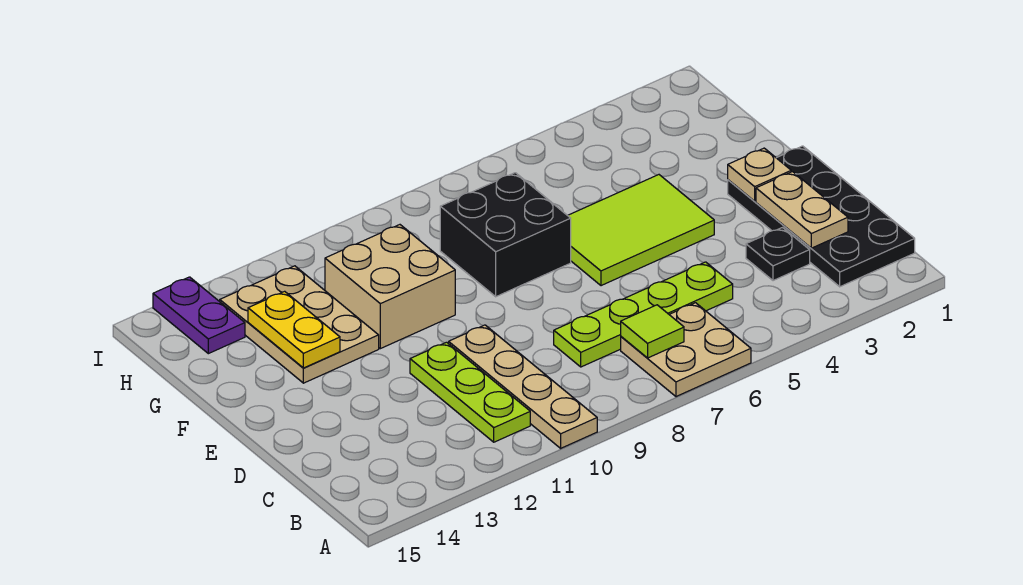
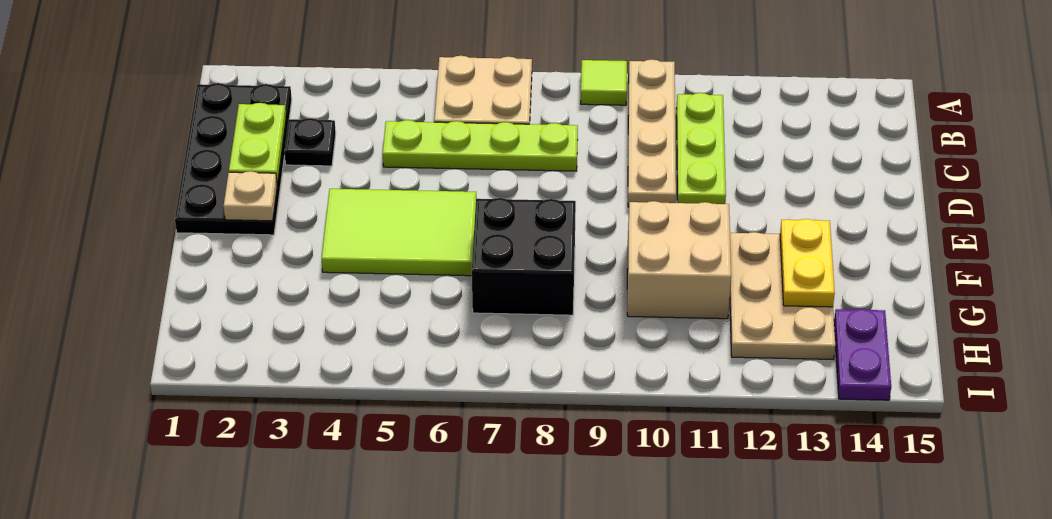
lime tile B7 level 2 -> lime tile A9 level 1
tan plate C2:D2 level 2 -> lime plate C2:D2 level 2

